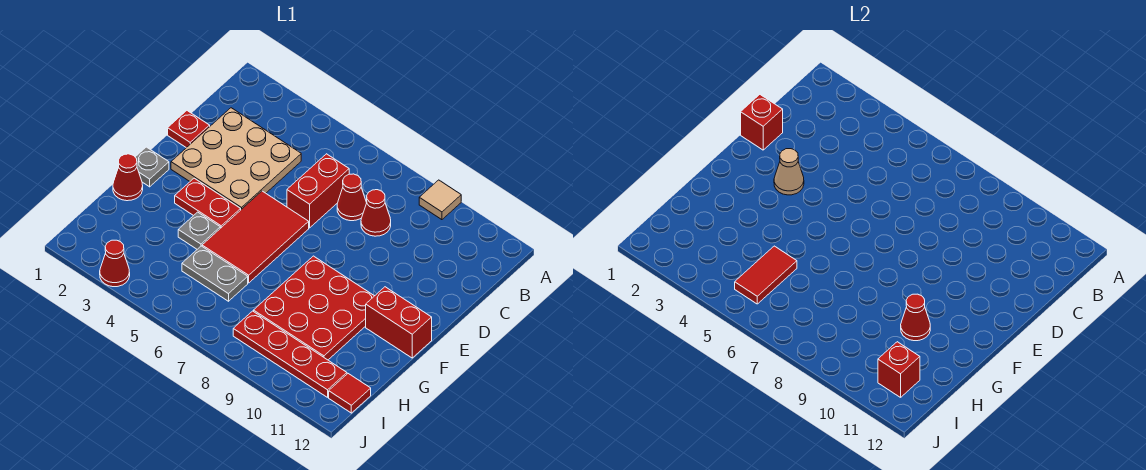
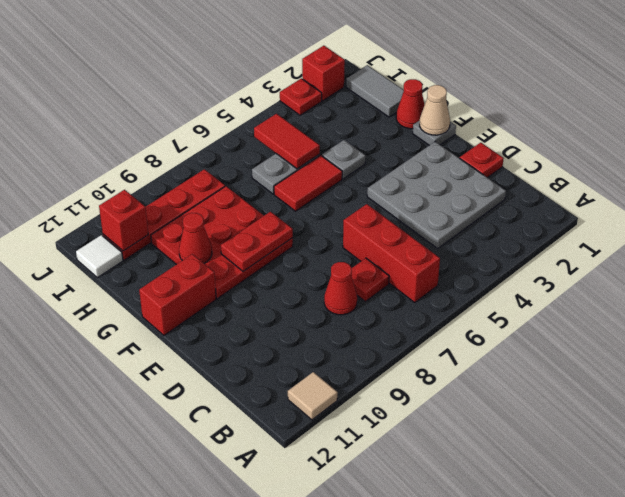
tan tile A9 level 1 -> tan tile A11 level 1
tan plate C2:E4 level 1 -> grey plate C2:E4 level 1
red brick C6:D6 level 1 -> red brick B6:D6 level 1
red cone C7 level 1 -> red plate C7 level 1
red brick D1 level 2 -> red brick J2 level 1
tan cone E3 level 2 -> tan cone F1 level 2
red tile E5:G6 level 1 -> red tile G5:G6 level 1
red plate F3:F4 level 1 -> red plate F8:F9 level 2
none -> grey tile H1:I1 level 1
red tile I12 level 1 -> white tile I12 level 1
red cone J3 level 1 -> red plate J3 level 1

